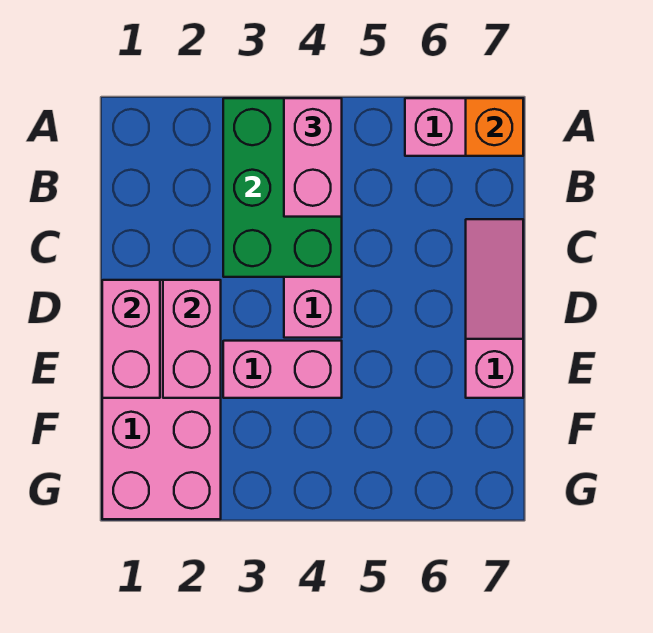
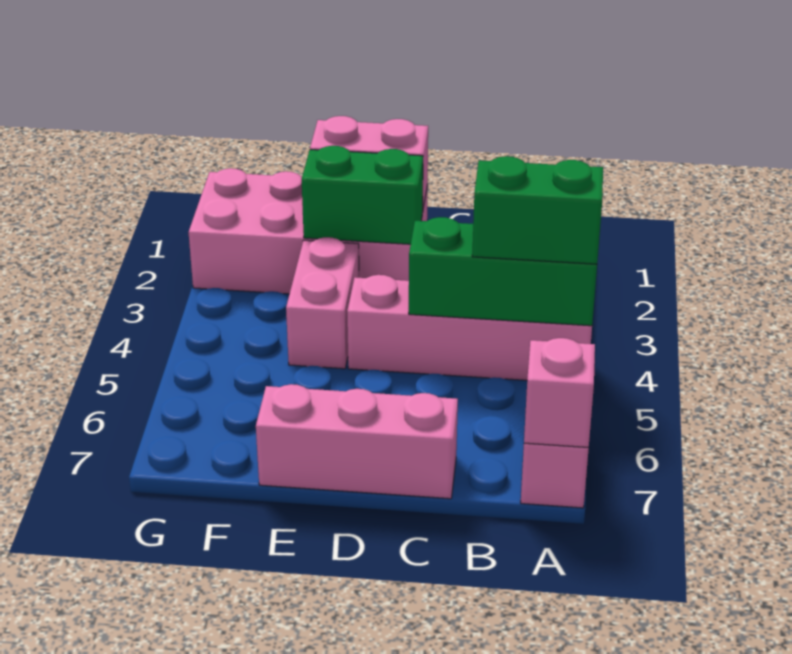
green brick A3:C4 level 2 -> green brick A4:C4 level 2
pink brick A4:B4 level 3 -> green brick A4:B4 level 3
orange brick A7 level 2 -> pink brick A7 level 2
pink slope C7:E7 level 1 top E -> pink brick C7:E7 level 1
pink brick D2:E2 level 2 -> green brick D2:E2 level 2

